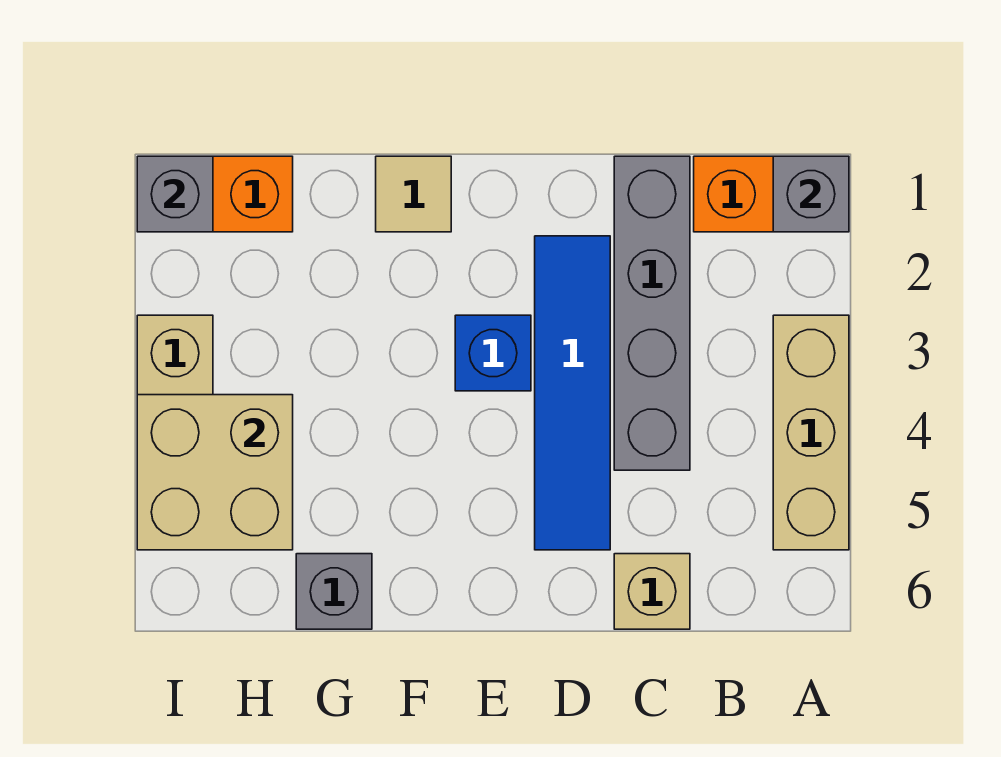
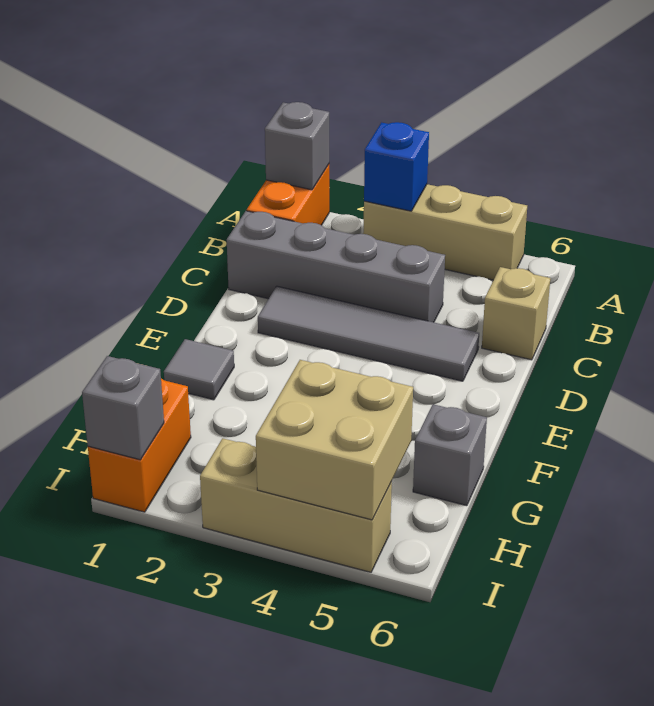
blue tile D2:D5 level 1 -> grey tile D2:D5 level 1
blue brick E3 level 1 -> blue brick A3 level 2
tan tile F1 level 1 -> grey tile F1 level 1

